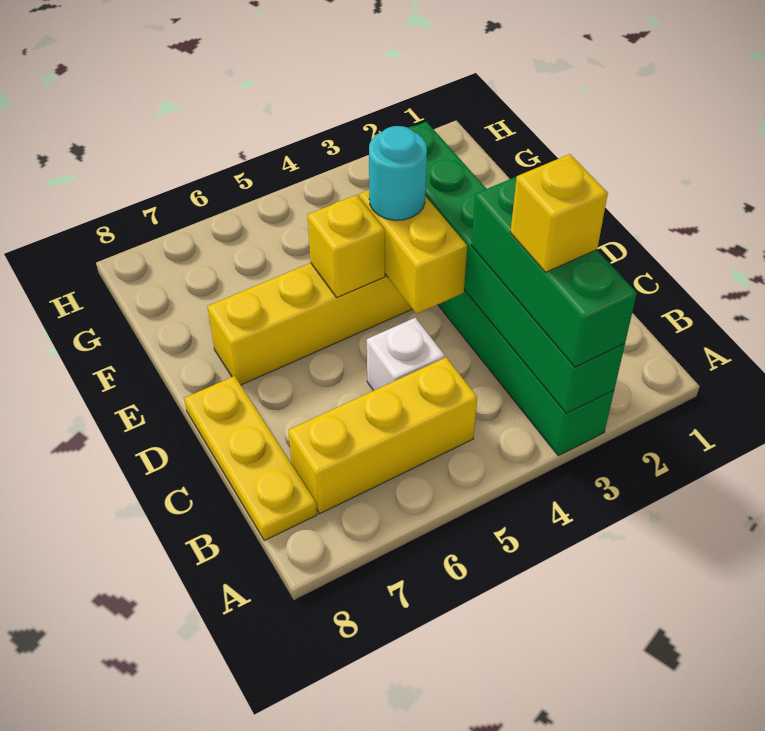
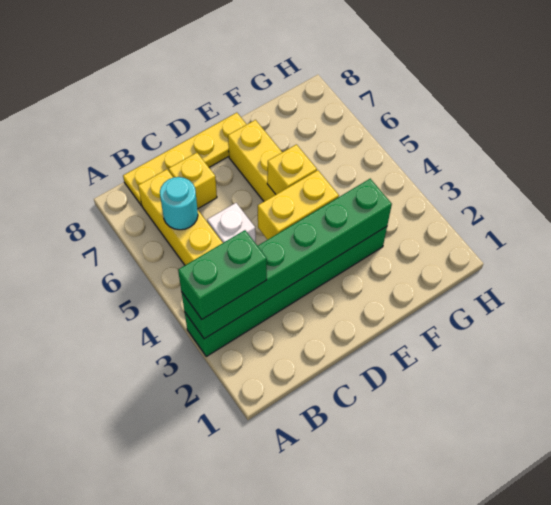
green brick A3:C3 level 3 -> green brick A3:B3 level 3
yellow brick B3 level 4 -> yellow brick C7 level 1
yellow plate B8:D8 level 1 -> yellow plate B8:E8 level 1
cyan round brick E4 level 3 -> cyan round brick B6 level 2

